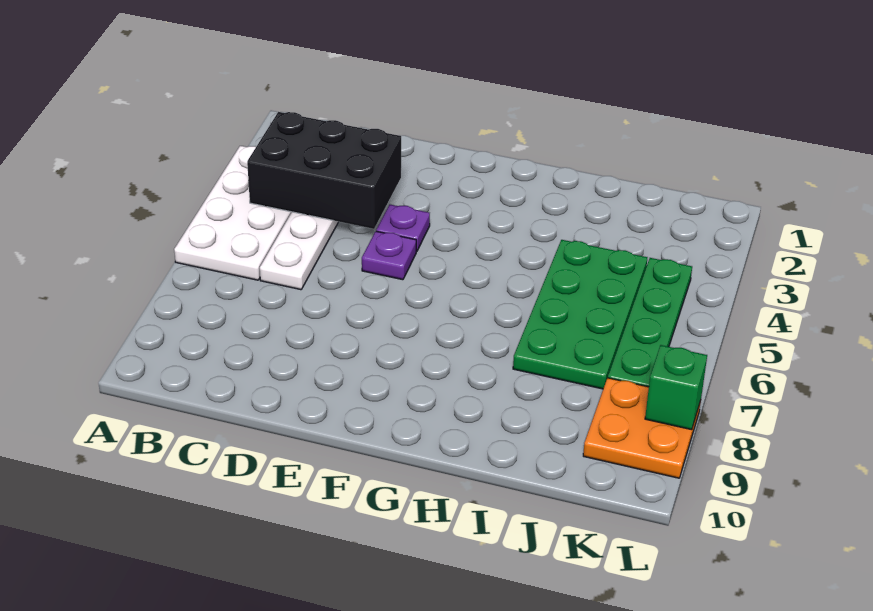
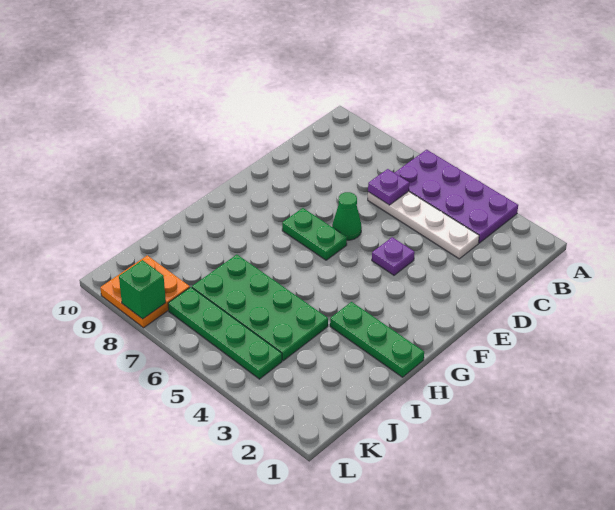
white plate A3:B6 level 1 -> purple plate A3:B6 level 1
black brick B3:D4 level 2 -> none
purple plate E5 level 1 -> purple plate C6 level 2
none -> green cone E6 level 1
none -> green plate F6:F7 level 1
none -> green plate H1:H3 level 1

